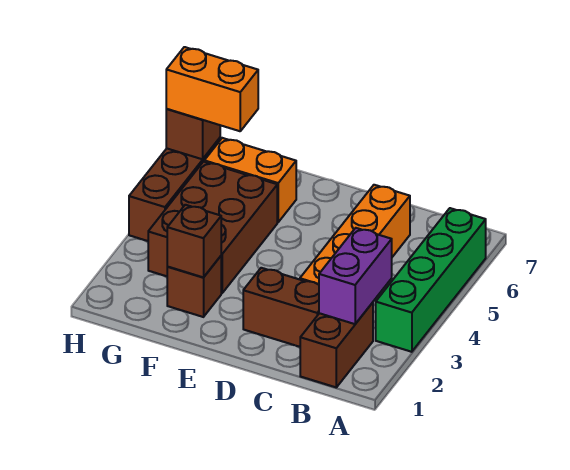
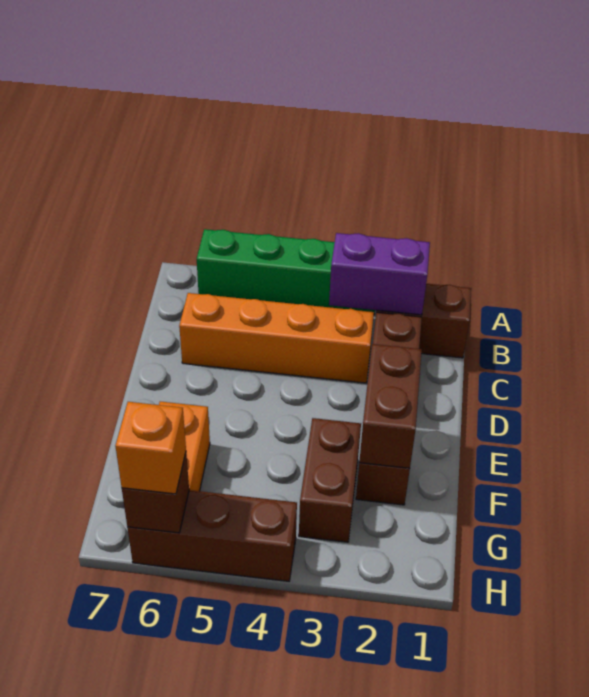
brown brick F2 level 2 -> brown brick E2:F2 level 2
brown brick F3:G5 level 1 -> brown brick F3:G3 level 1
orange brick G6:H6 level 3 -> orange brick H6 level 3

